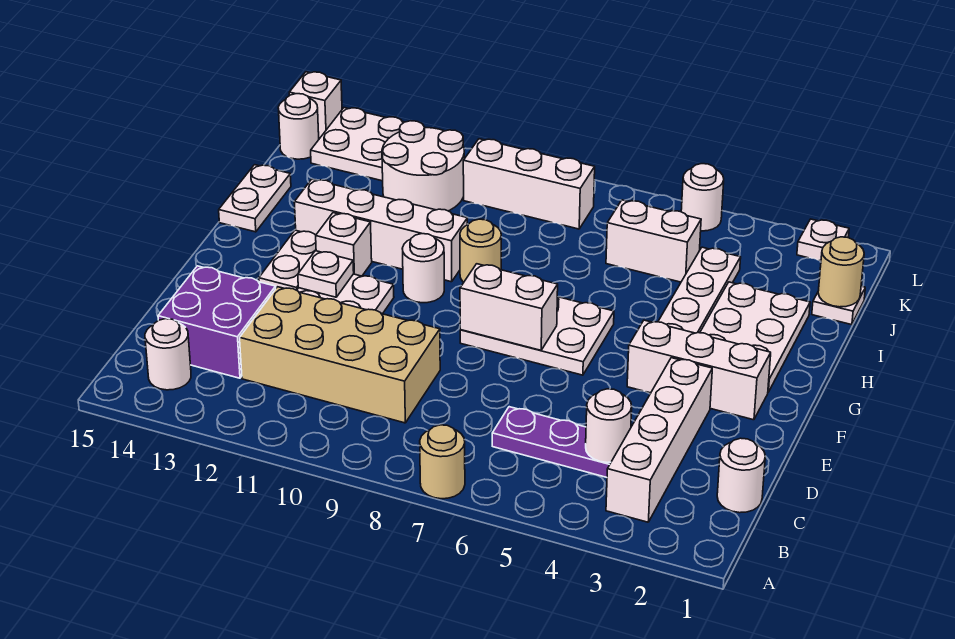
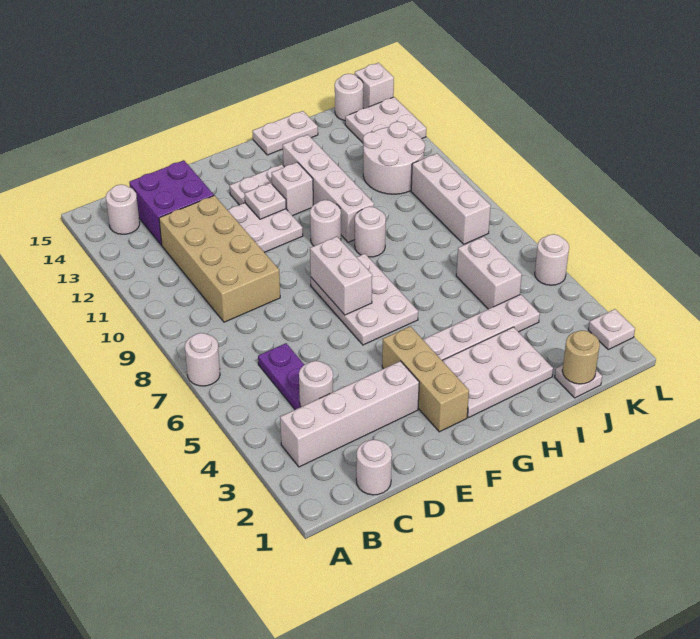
tan round brick A7 level 1 -> white round brick A7 level 1
white brick F2:F4 level 1 -> tan brick F2:F4 level 1
tan round brick H9 level 1 -> white round brick H9 level 1

